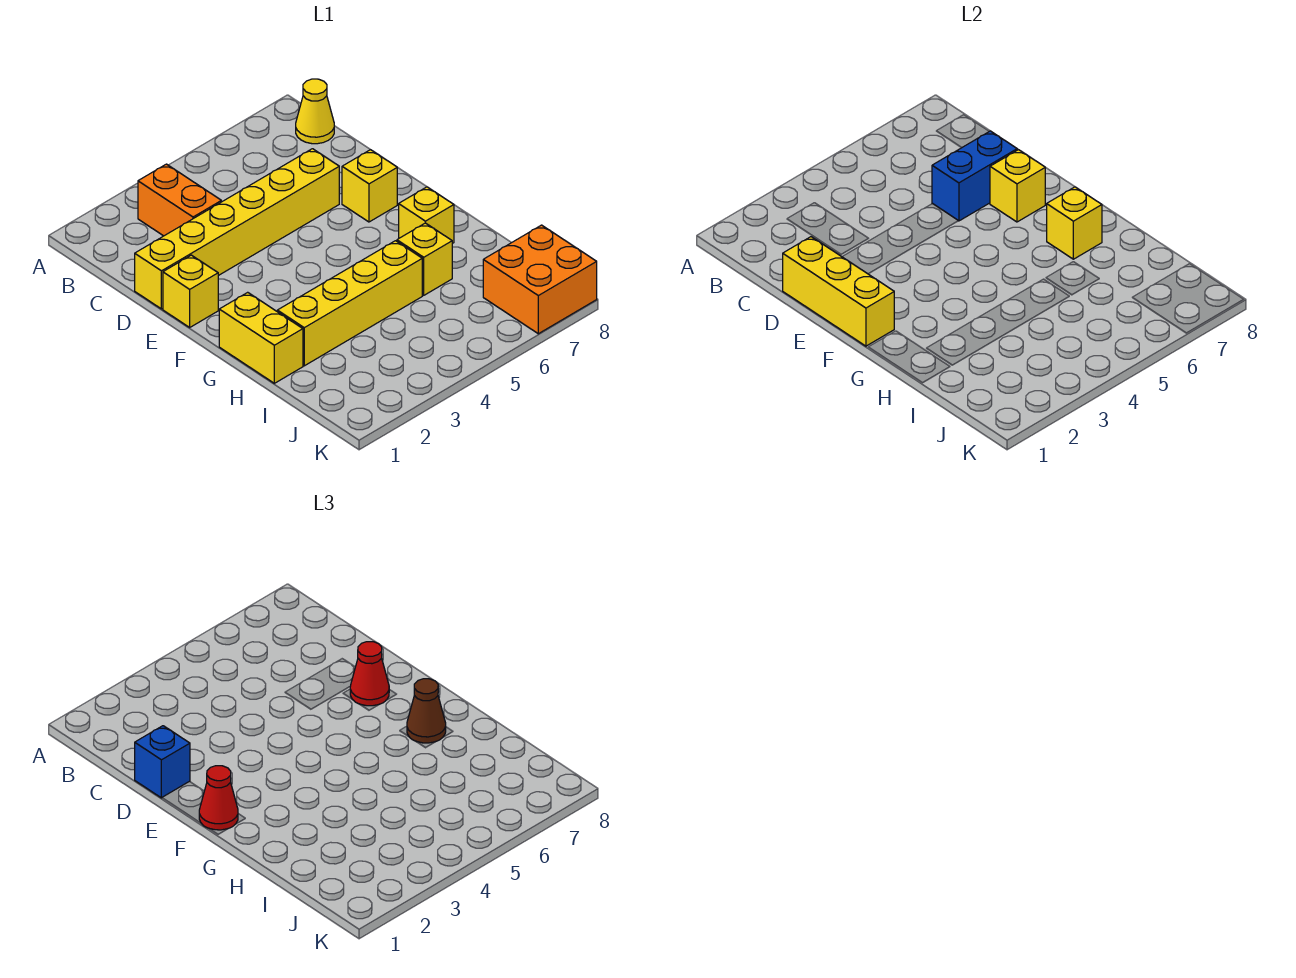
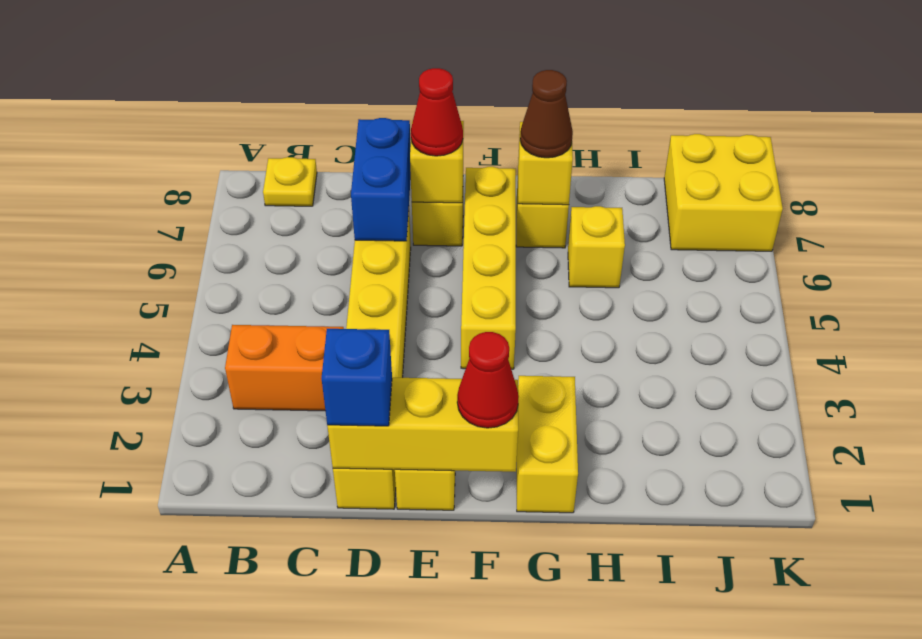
yellow cone B8 level 1 -> yellow plate B8 level 1
yellow brick G1:H1 level 1 -> yellow brick G1:G2 level 1
yellow brick H2:H5 level 1 -> yellow brick F4:F7 level 1
orange brick J7:K8 level 1 -> yellow brick J7:K8 level 1

